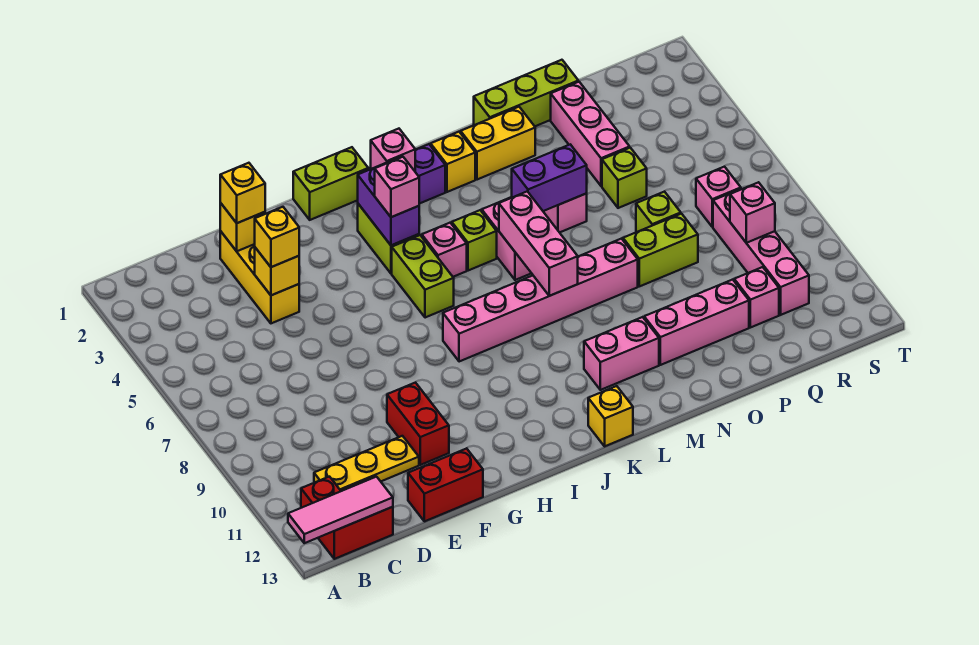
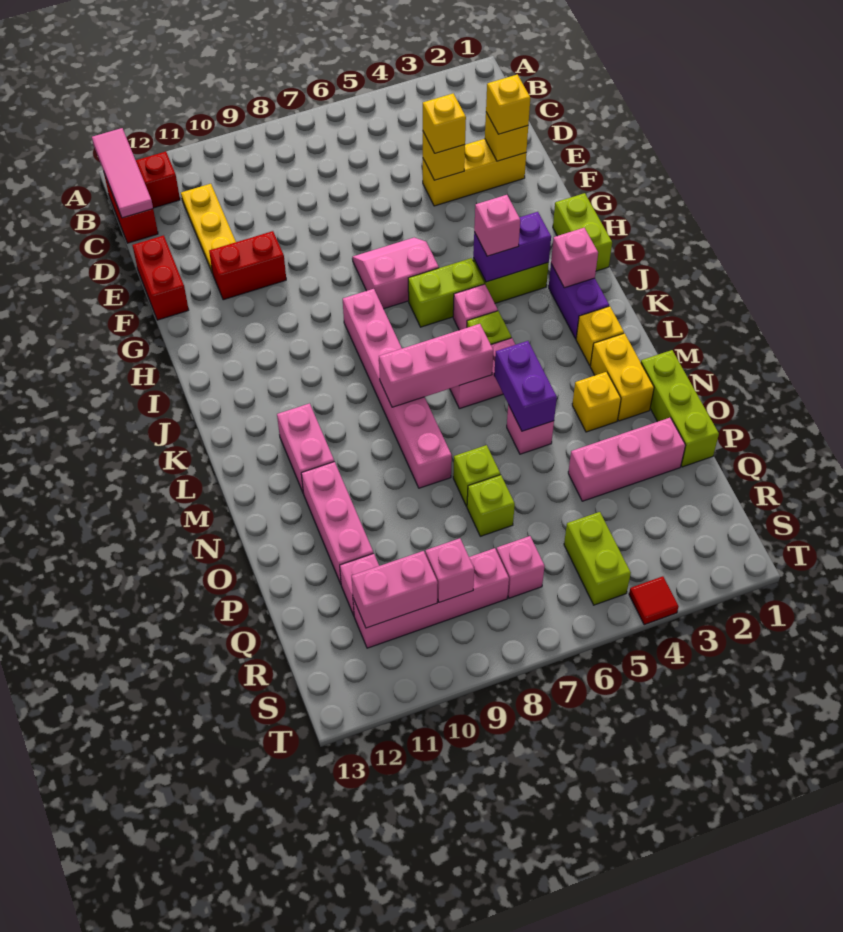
none -> pink slope G6:H7 level 1 top H
yellow brick K13 level 1 -> yellow brick N3 level 1
lime brick O8:P8 level 1 -> lime brick R5:S5 level 1
lime brick P5 level 1 -> lime brick O7 level 1
none -> pink brick R10:R11 level 2
none -> red tile T4 level 1

